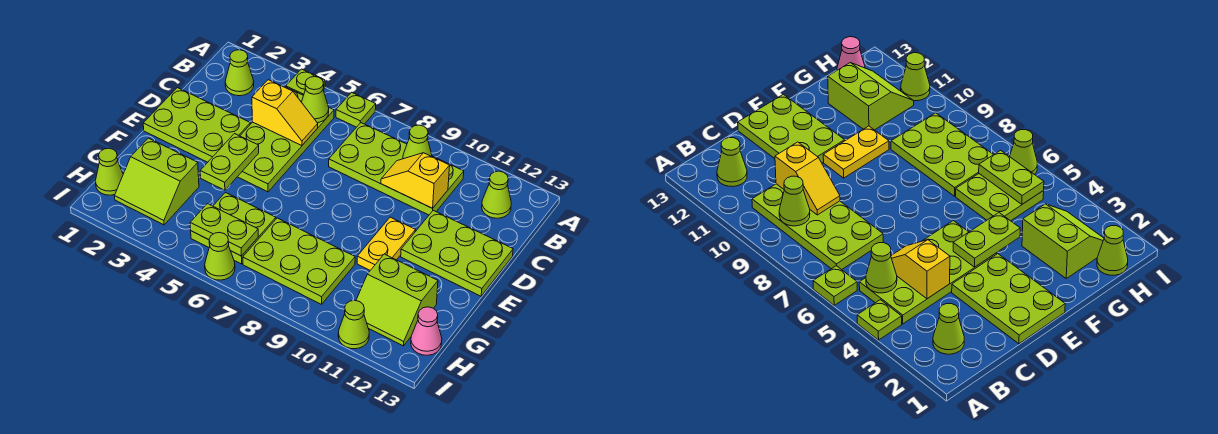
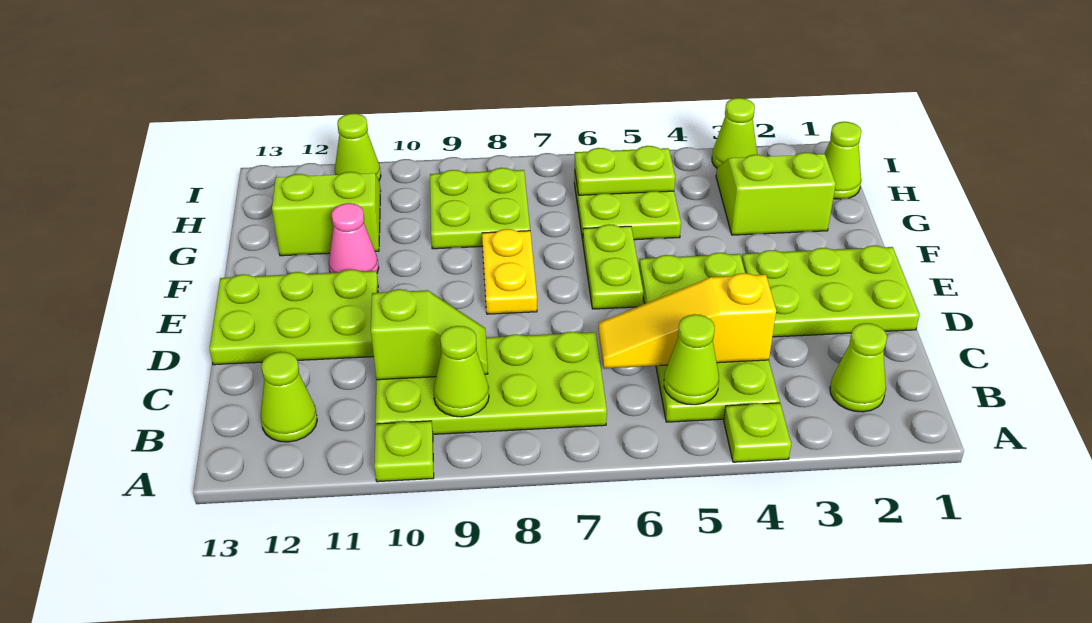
lime plate A6 level 1 -> lime plate A10 level 1
yellow slope C4:C5 level 2 top 4 -> yellow slope C4:C6 level 2 top 4
yellow slope C9:C10 level 2 top 10 -> lime slope C9:C10 level 2 top 10
lime plate E4:F4 level 2 -> lime plate E6:F6 level 1
yellow plate E10:F10 level 1 -> yellow plate E8:F8 level 1
lime plate G7:H9 level 1 -> lime plate G8:H9 level 1
pink cone H13 level 1 -> pink cone F11 level 1
lime cone I6 level 1 -> lime cone I3 level 1

